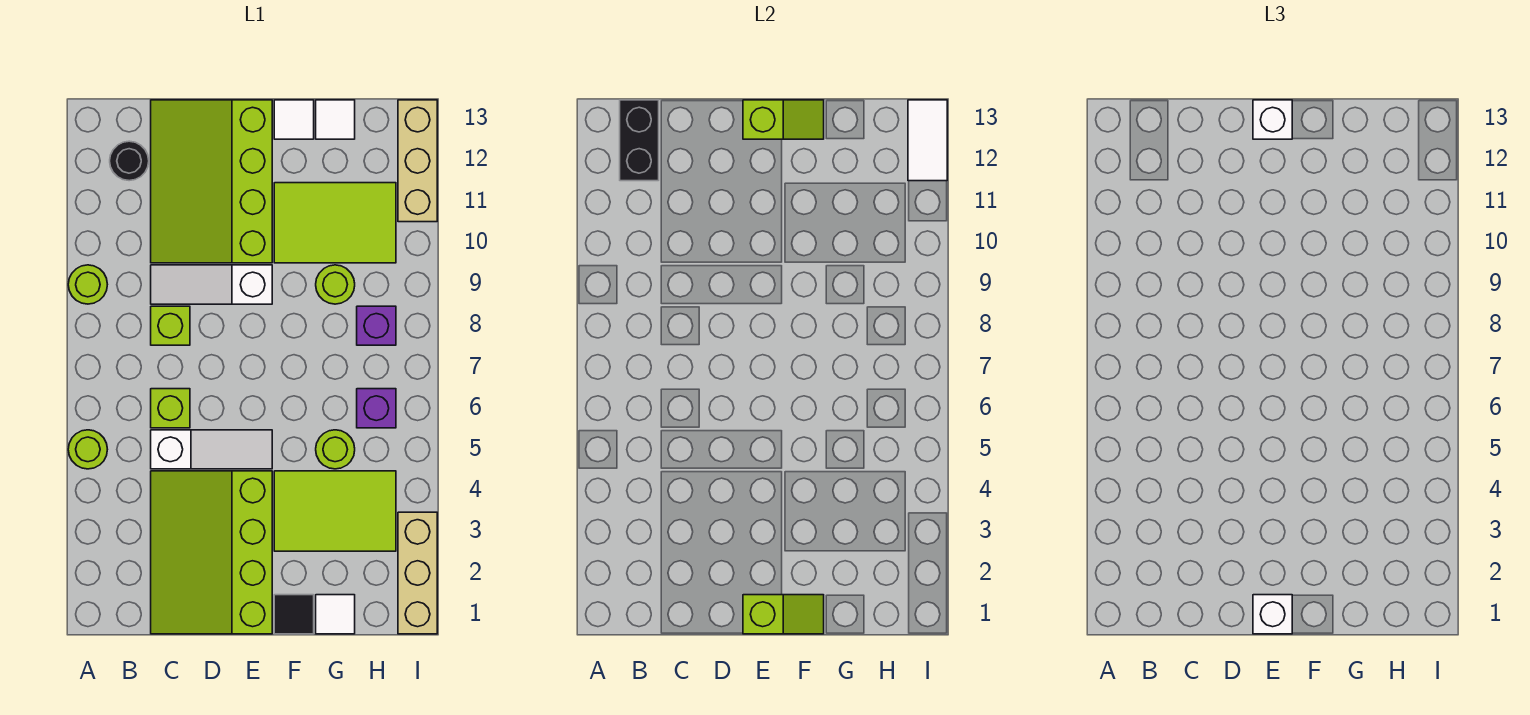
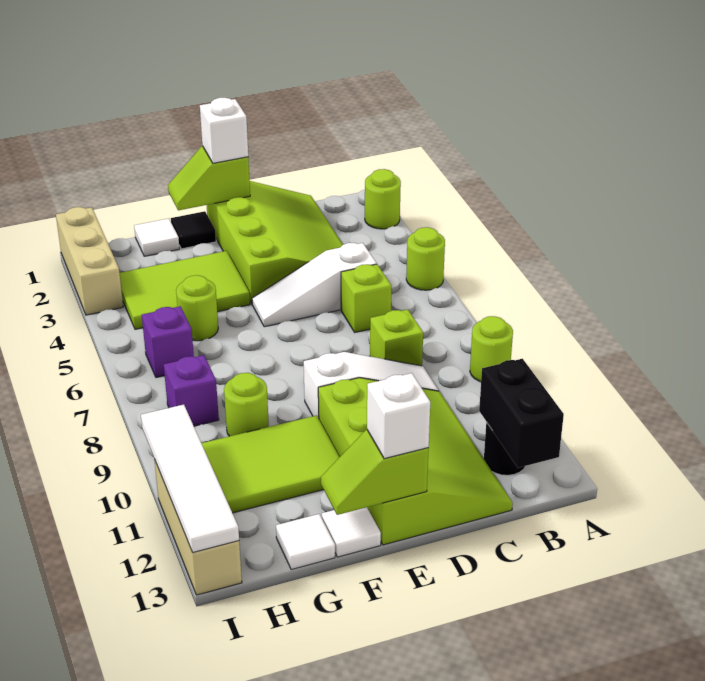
none -> lime round brick A2 level 1
white tile I12:I13 level 2 -> white tile I10:I13 level 2

